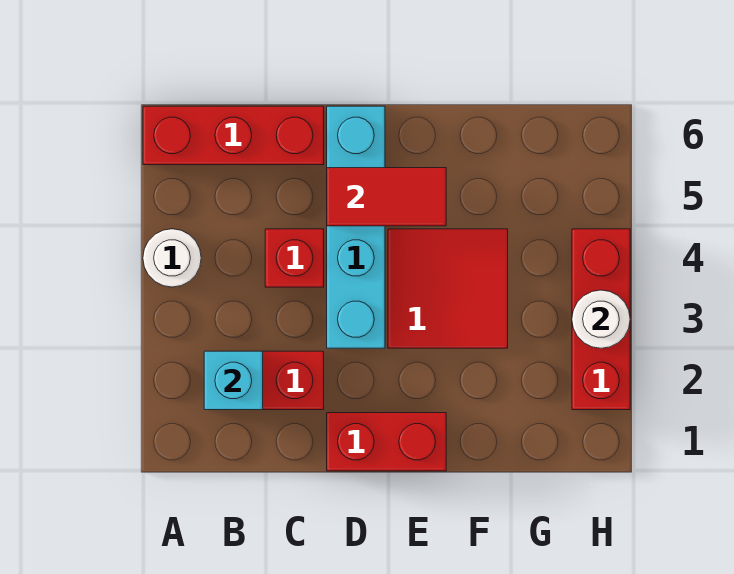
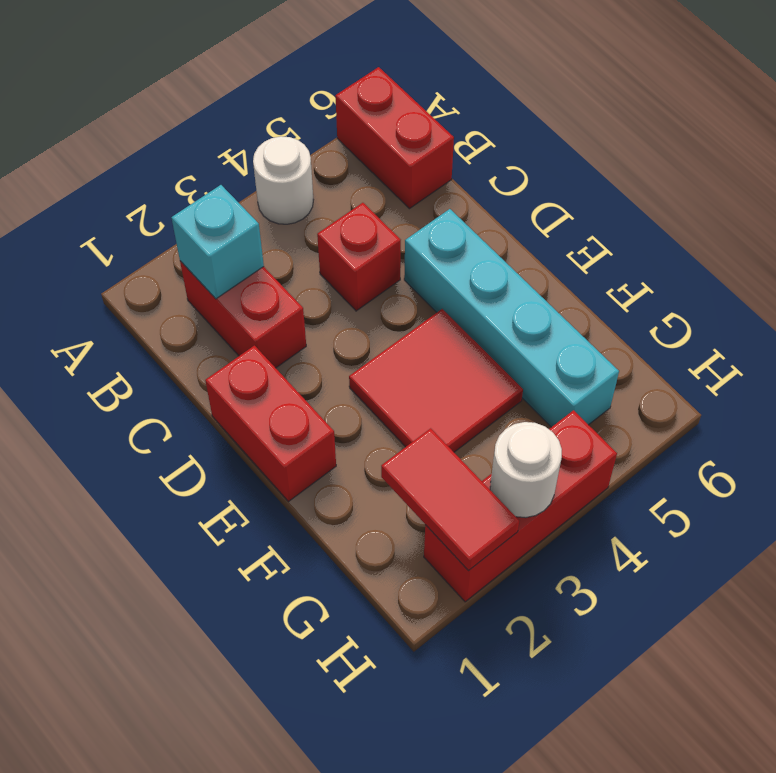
red brick A6:C6 level 1 -> red brick A6:B6 level 1
cyan brick D3:D6 level 1 -> cyan brick D5:G5 level 1
red tile D5:E5 level 2 -> red tile G2:H2 level 2

